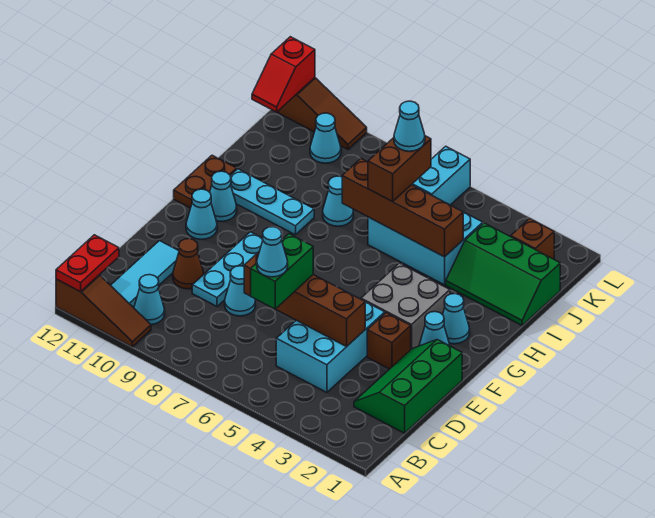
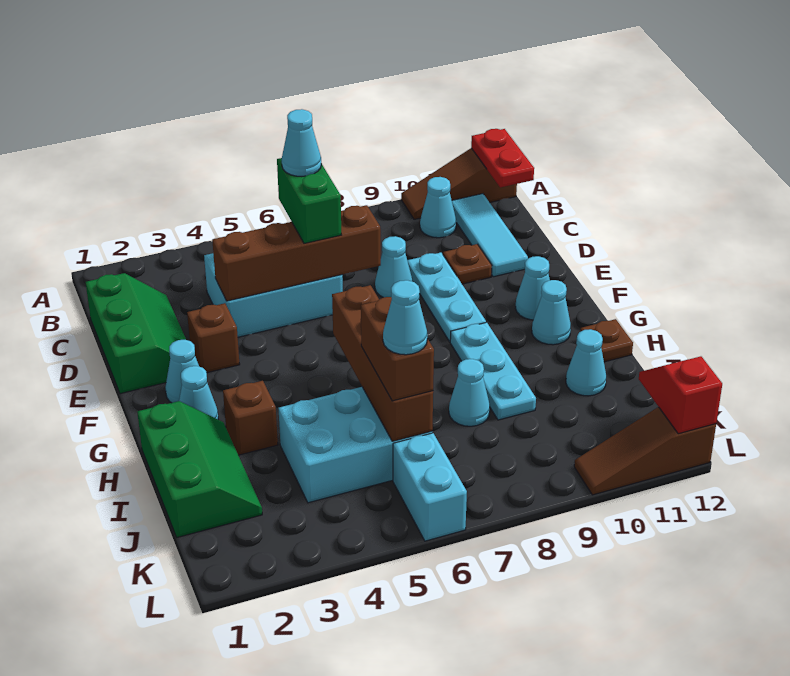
cyan brick C4:E5 level 1 -> cyan brick C4:D6 level 1
brown cone D10 level 1 -> brown plate D10 level 1
grey brick F3:G4 level 1 -> none
brown plate G12:H12 level 1 -> brown plate H12 level 1
cyan plate H9:H11 level 1 -> cyan plate G9:I9 level 1
green slope I1:J3 level 1 top J -> green slope H1:J2 level 1 top 1
brown brick I4:I7 level 2 -> brown brick G6:J6 level 2
brown brick K2 level 1 -> brown brick H3 level 1
cyan cone K10 level 1 -> cyan cone I11 level 1

